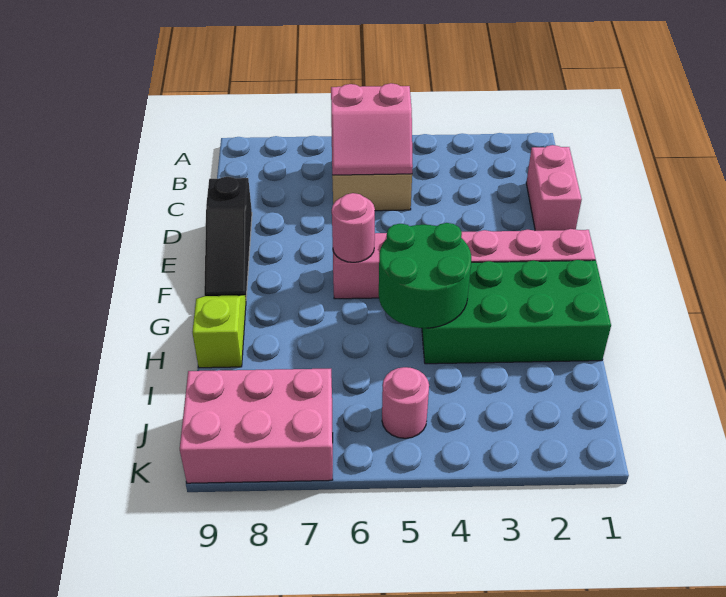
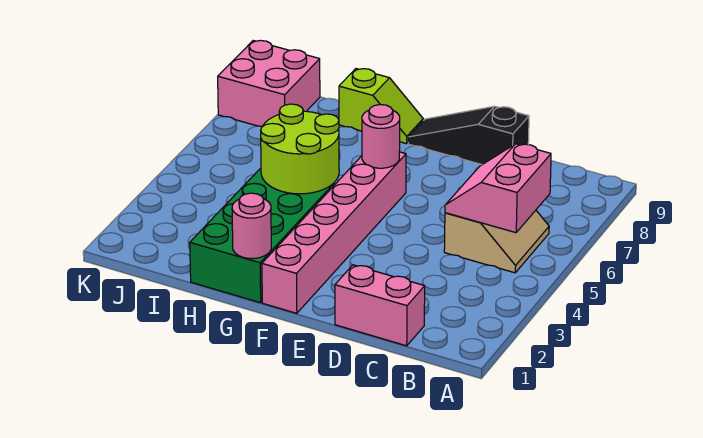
green round brick G4:H5 level 2 -> lime round brick G4:H5 level 2
pink round brick J5 level 1 -> pink round brick G1 level 2
pink brick J7:K9 level 1 -> pink brick J8:K9 level 1

